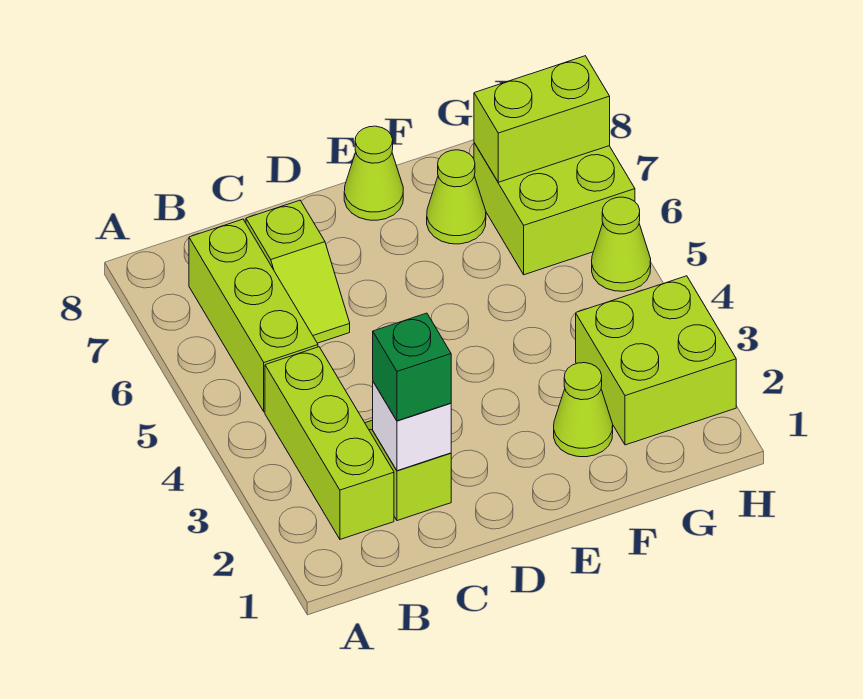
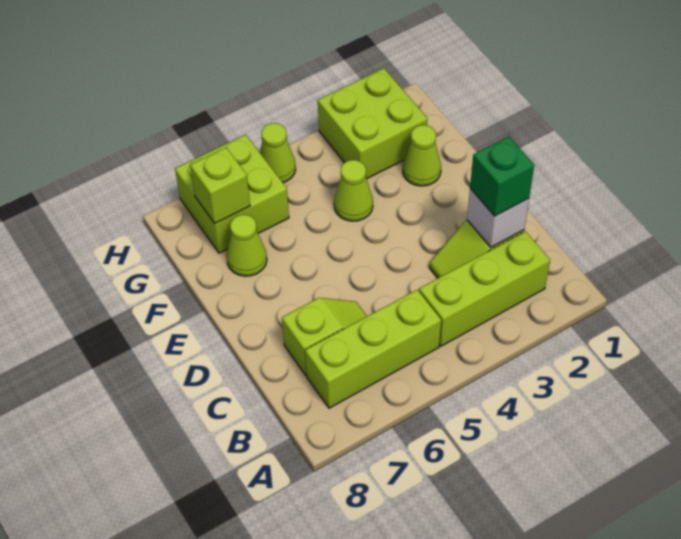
lime cone E8 level 1 -> lime cone F4 level 1
lime brick G7:H7 level 2 -> lime brick G7 level 2

